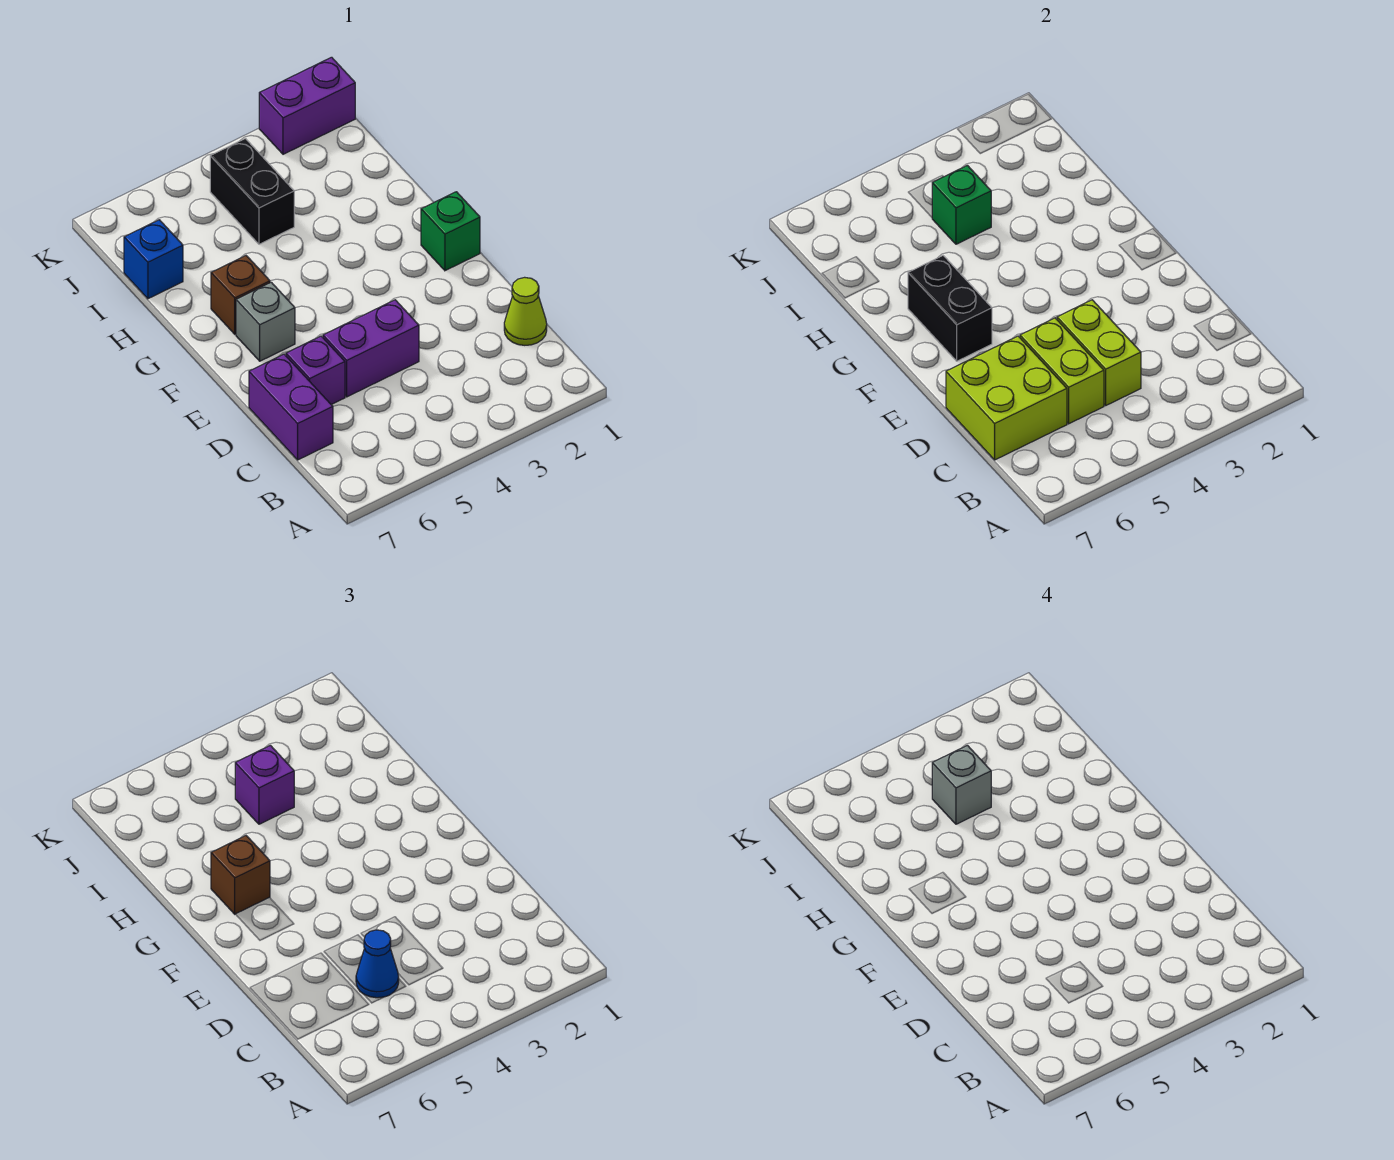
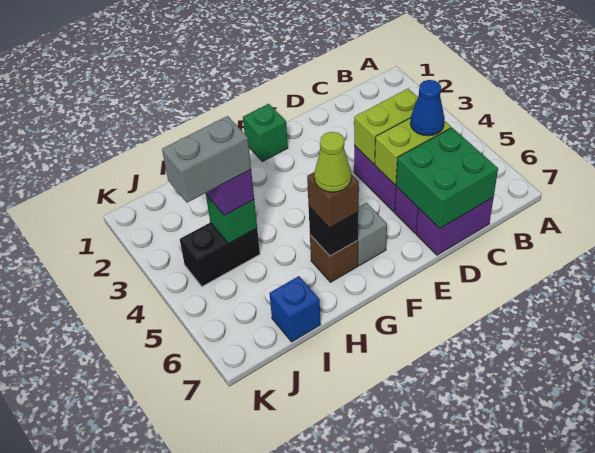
lime cone C1 level 1 -> lime cone G6 level 4
lime brick C6:D7 level 2 -> green brick C6:D7 level 2
black brick F6:G6 level 2 -> black brick G6 level 2
grey brick I4 level 4 -> grey brick I4:J4 level 4
purple brick K1:K2 level 1 -> none

